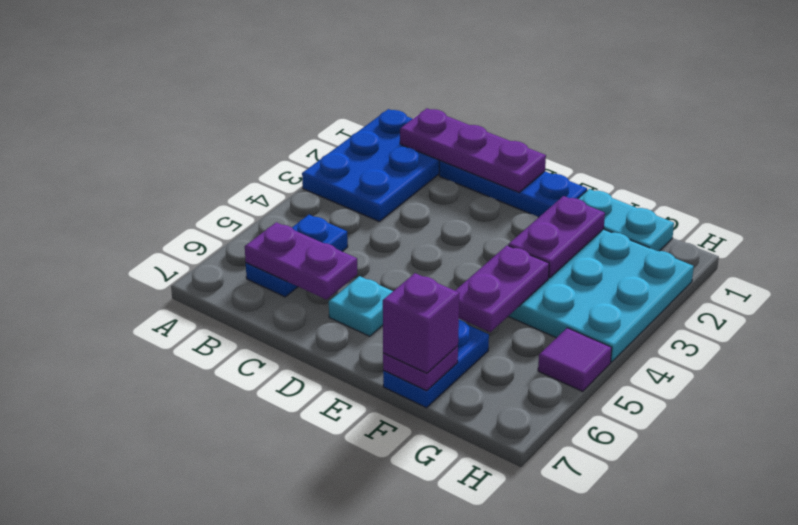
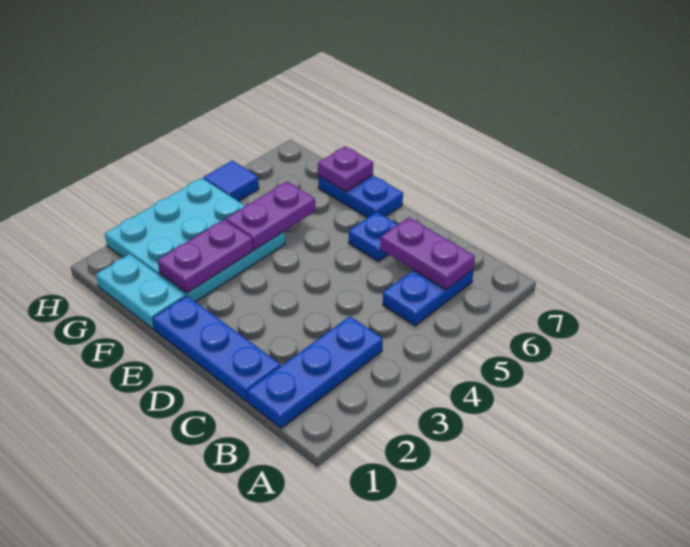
blue plate A1:B3 level 1 -> blue plate B1:B3 level 1
purple plate B1:D1 level 2 -> none
cyan plate D6 level 1 -> blue plate D6 level 1
blue plate F6:F7 level 1 -> blue plate E7:F7 level 1
purple brick F7 level 3 -> none
purple tile H5 level 1 -> blue tile H5 level 1

